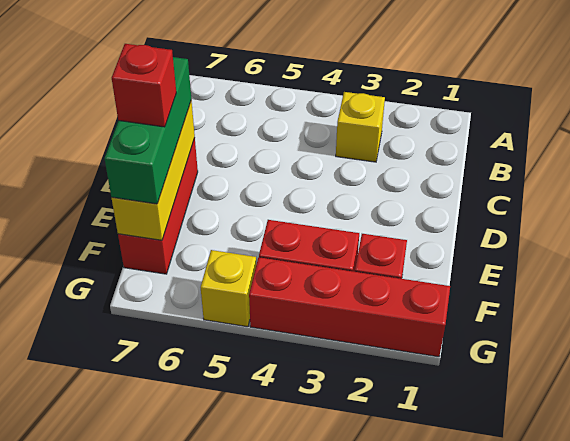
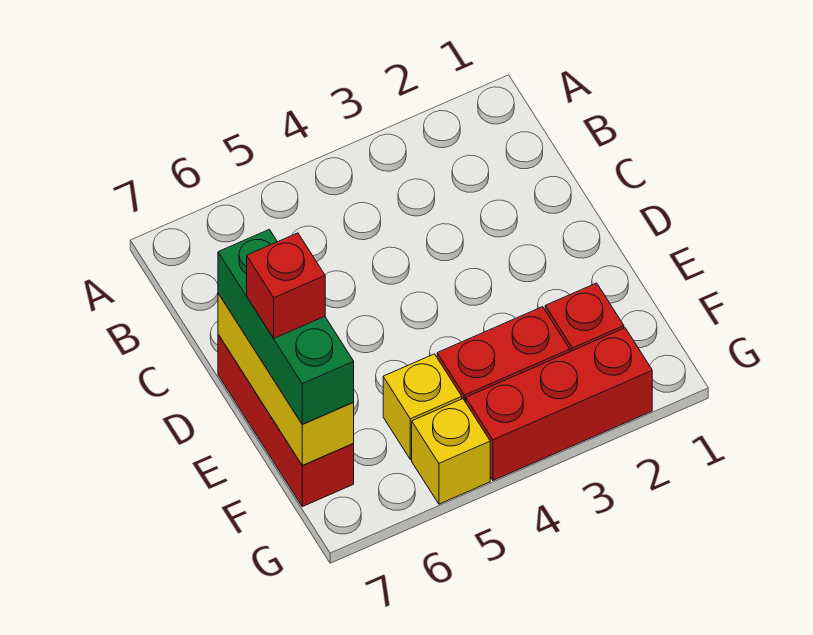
yellow brick B3 level 1 -> yellow brick F5 level 1
red brick G1:G4 level 1 -> red brick G2:G4 level 1

